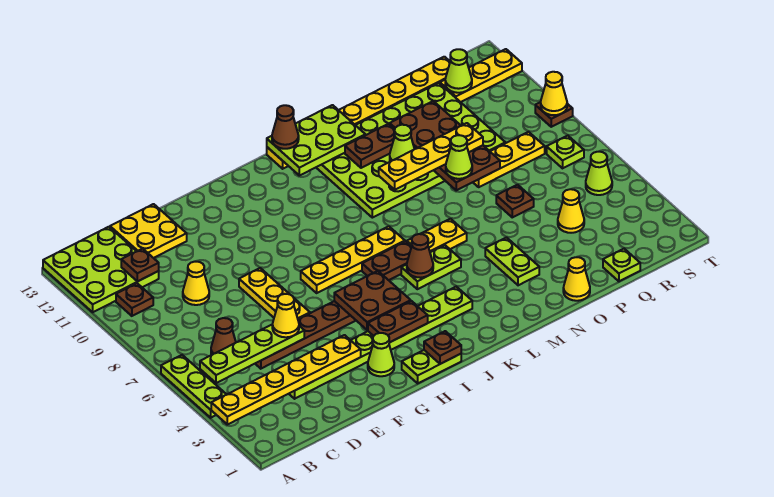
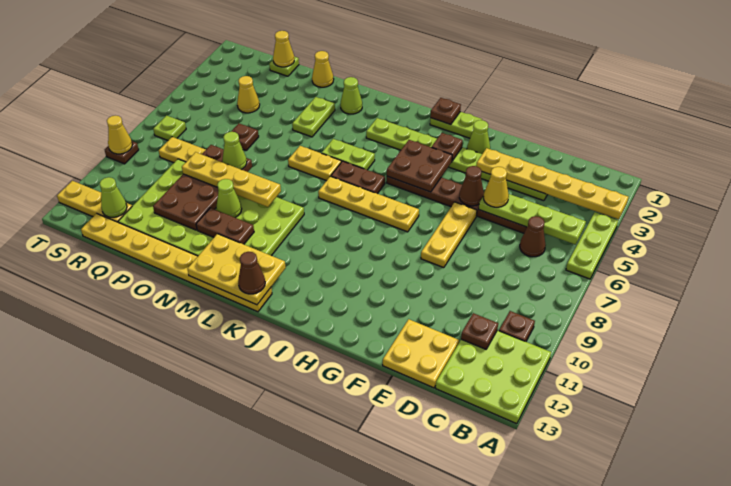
yellow cone D9 level 1 -> yellow cone Q1 level 2
brown plate H3:I3 level 2 -> brown plate H3 level 2
brown cone K5 level 2 -> brown cone F5 level 2
lime plate K12:M13 level 2 -> yellow plate K12:M13 level 2
lime cone S5 level 1 -> lime cone M2 level 1

